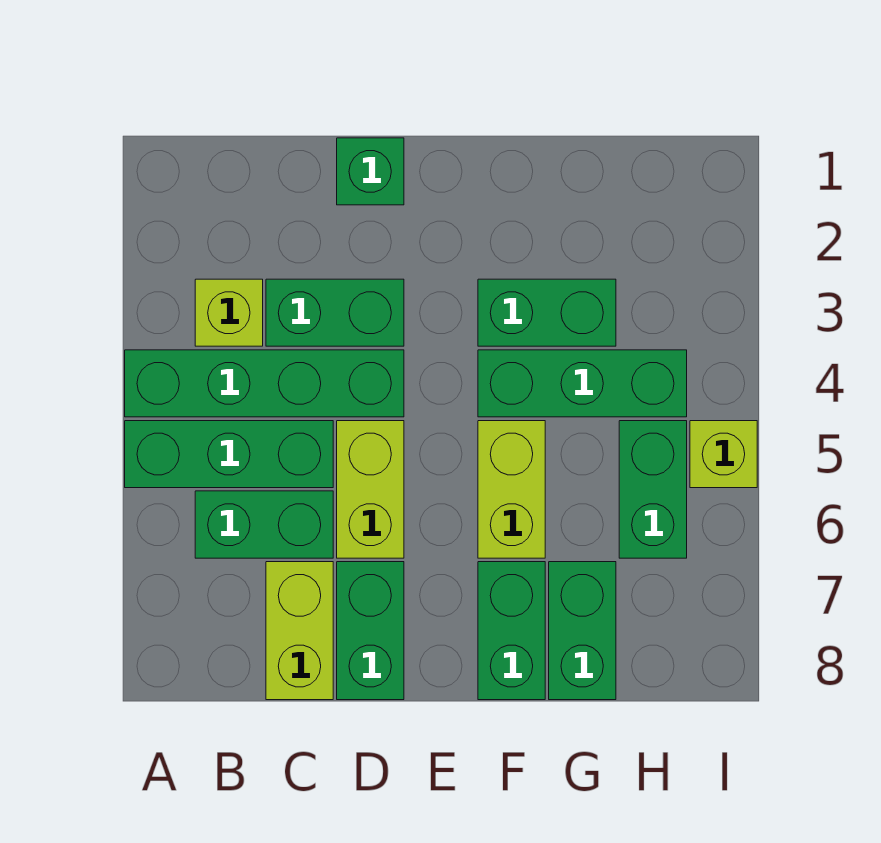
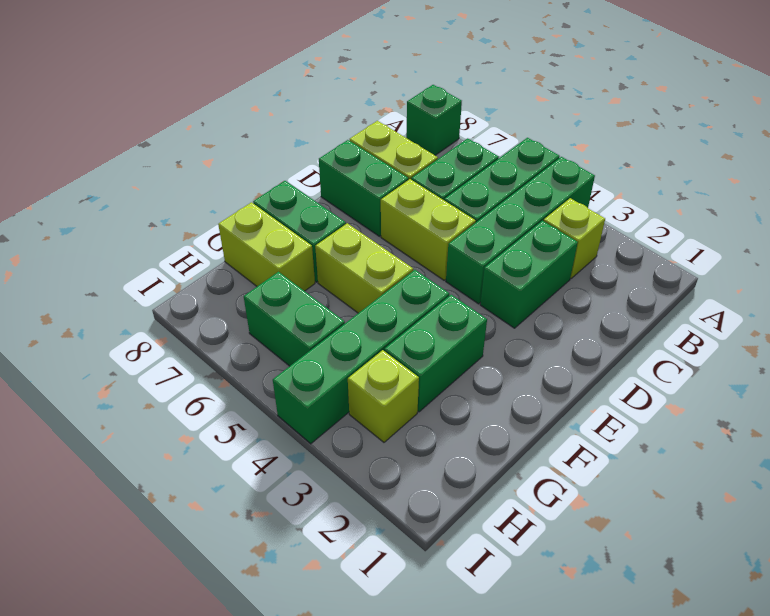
green brick D1 level 1 -> green brick A8 level 1
green brick F4:H4 level 1 -> green brick F4:I4 level 1
green brick G7:G8 level 1 -> lime brick G7:G8 level 1
lime brick I5 level 1 -> lime brick H3 level 1

